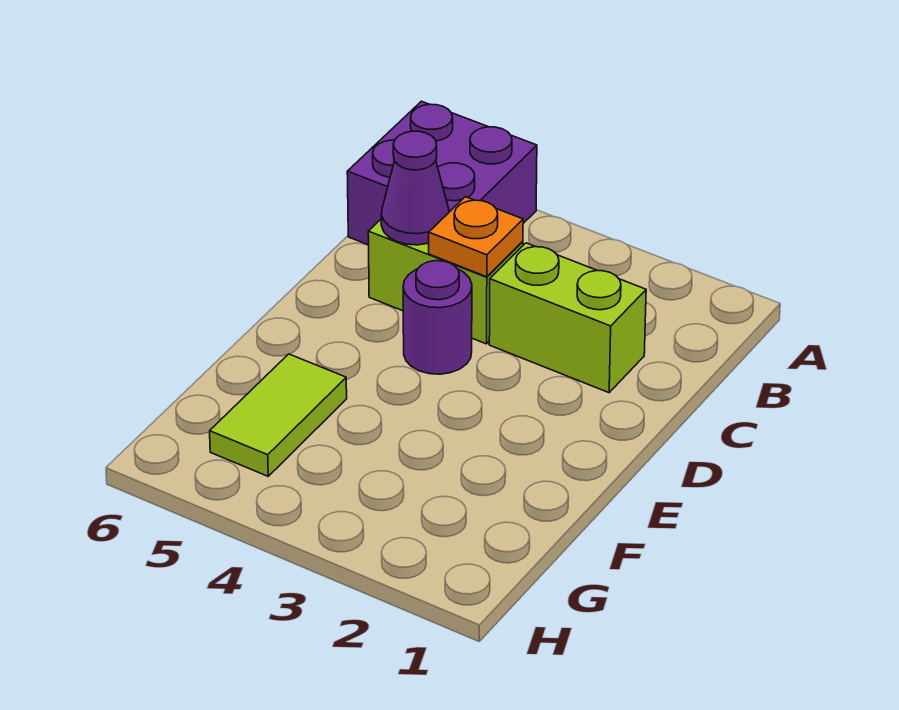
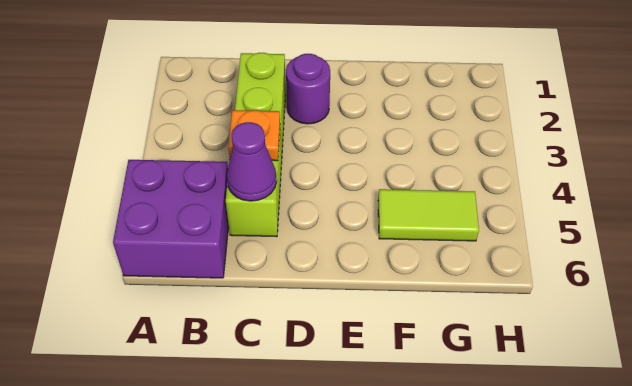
purple round brick D4 level 1 -> purple round brick D2 level 1

